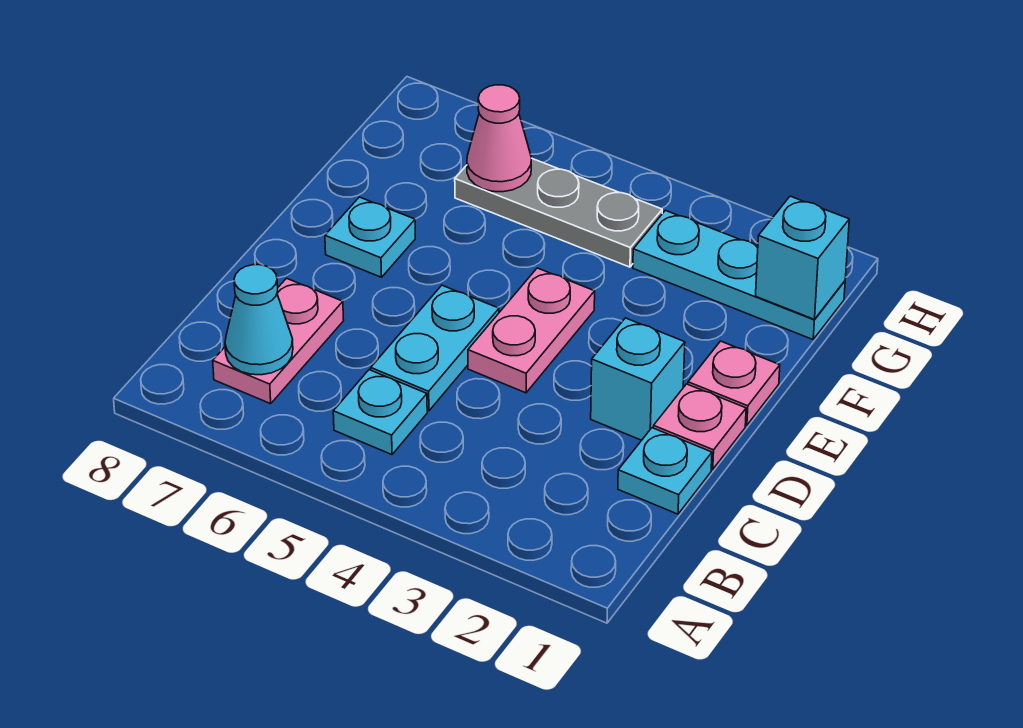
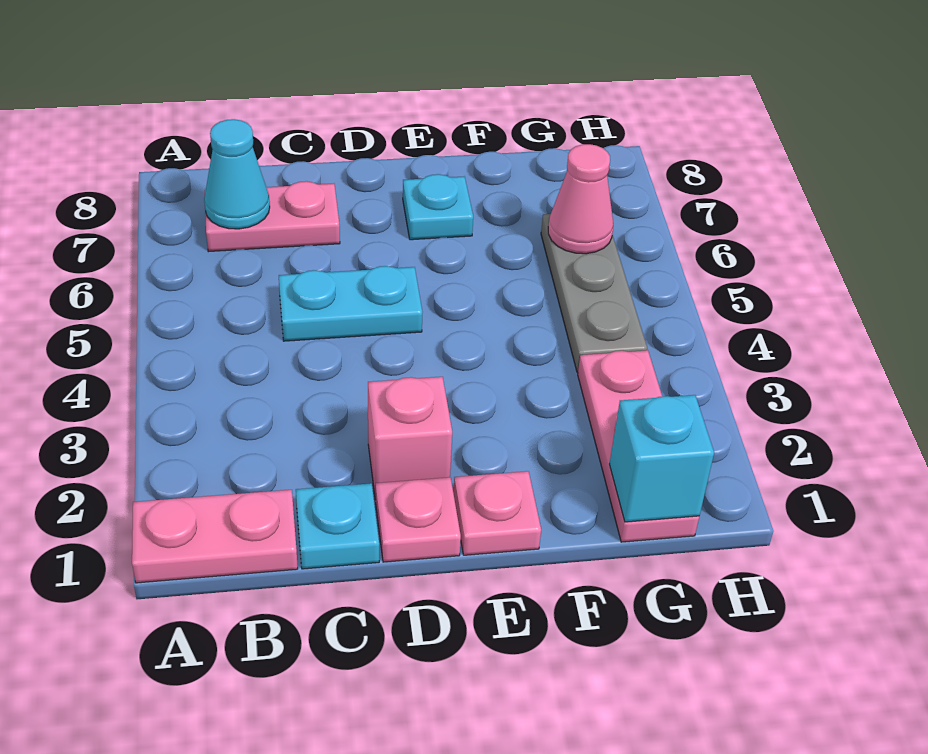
cyan plate B5 level 1 -> none
cyan brick D2 level 1 -> pink brick D2 level 1
pink plate D4:E4 level 1 -> pink plate A1:B1 level 1
cyan plate G1:G3 level 1 -> pink plate G1:G3 level 1

